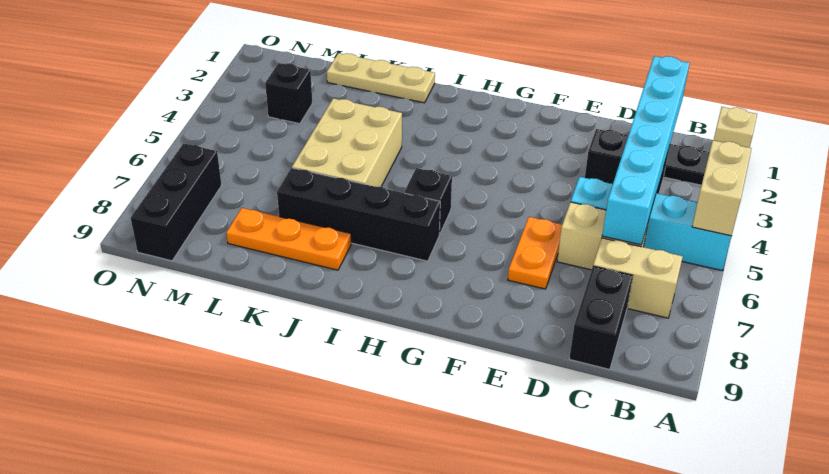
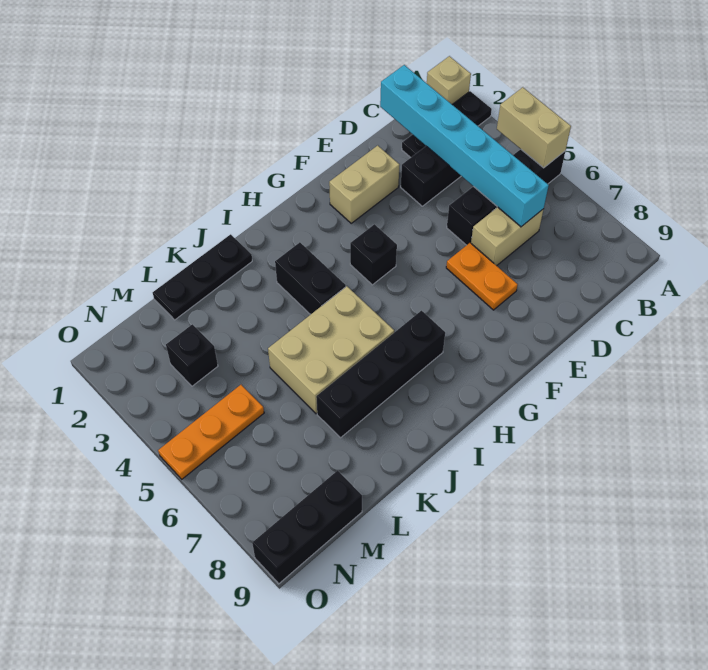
cyan brick A5:D5 level 1 -> black brick A5:D5 level 1
tan brick B7:C7 level 1 -> tan brick E2:F2 level 1
black brick C8:C9 level 1 -> black brick I3:I4 level 1
black brick H6 level 1 -> black brick G4 level 1
tan plate J1:L1 level 1 -> black plate J1:L1 level 1
tan brick J4:K6 level 1 -> tan brick I5:K6 level 1
orange plate J8:L8 level 1 -> orange plate M5:O5 level 1
black brick N7:N9 level 1 -> black brick M9:O9 level 1

